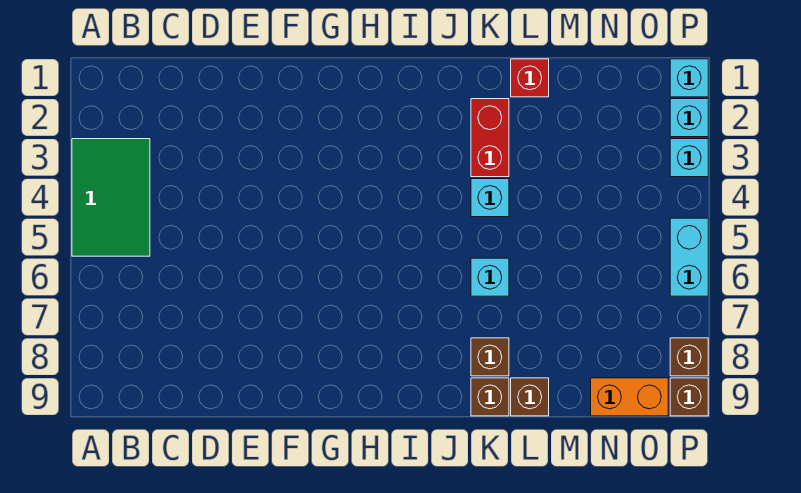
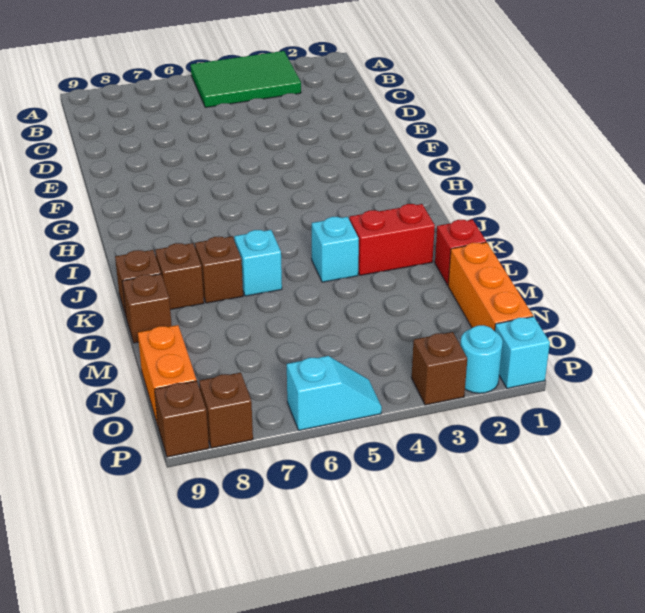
none -> brown brick K7 level 1
none -> orange brick M1:O1 level 1
cyan brick P2 level 1 -> cyan round brick P2 level 1
cyan brick P3 level 1 -> brown brick P3 level 1
cyan brick P5:P6 level 1 -> cyan slope P5:P6 level 1 top 6

